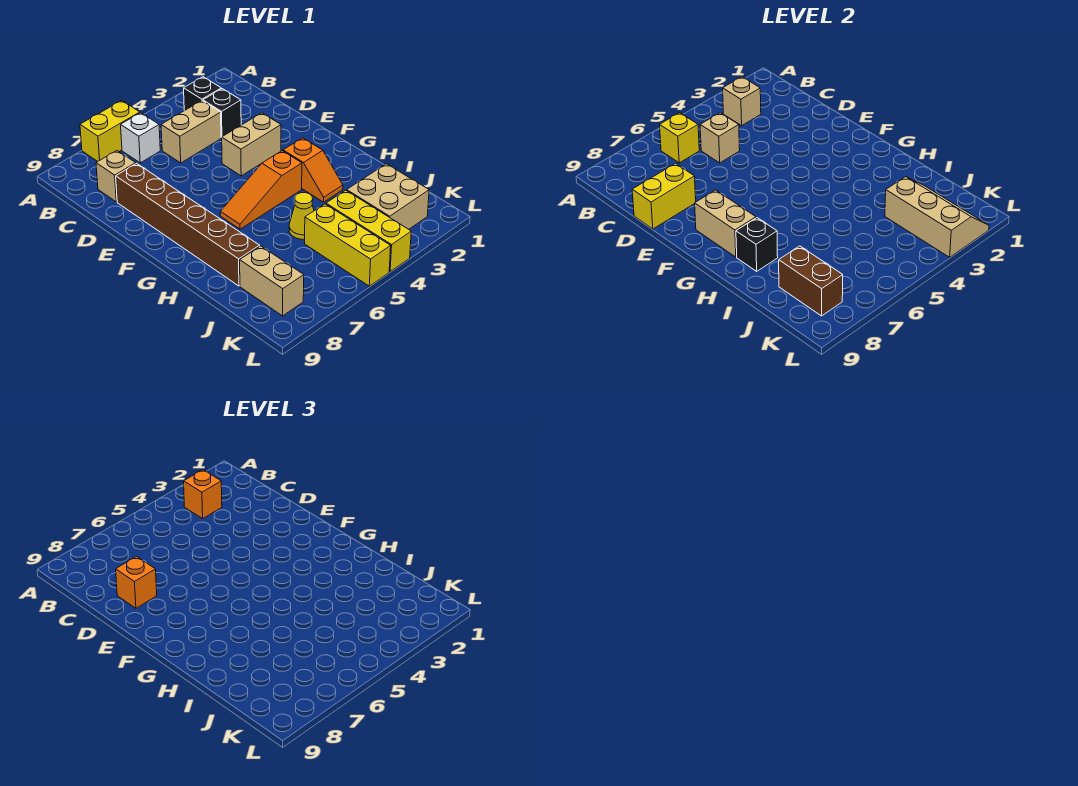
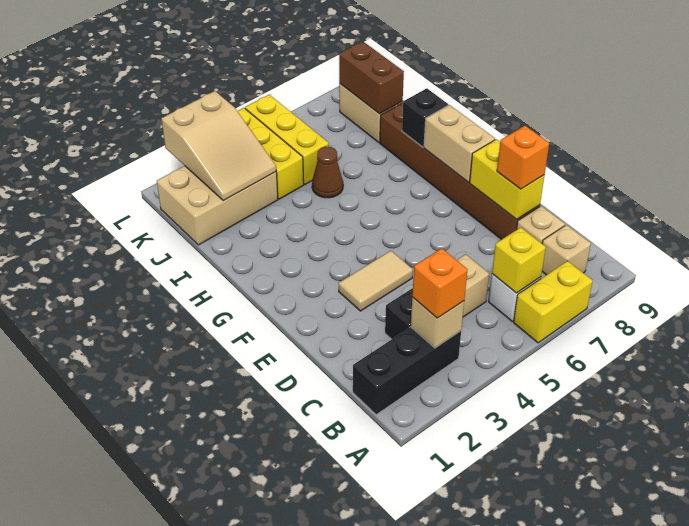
black brick B3 level 1 -> black brick B1:B3 level 1
tan brick C5 level 2 -> tan brick B8 level 1
yellow brick D8:D9 level 2 -> yellow brick D8:E8 level 2
tan brick E3:E4 level 1 -> tan tile E3:E4 level 1
orange slope G3:H3 level 1 top G -> none
orange slope G4:G6 level 1 top 4 -> none
yellow cone I5 level 1 -> brown cone I5 level 1
tan brick J2:K3 level 1 -> tan brick J1:K3 level 1
tan slope J2:L3 level 2 top 3 -> tan slope J2:L3 level 2 top L

